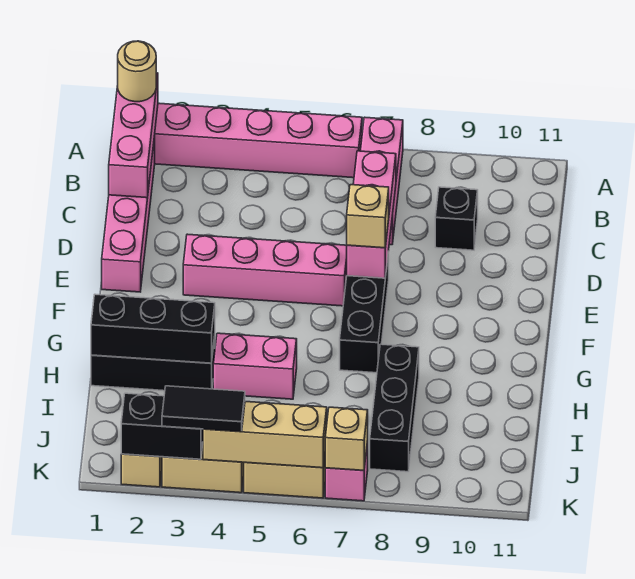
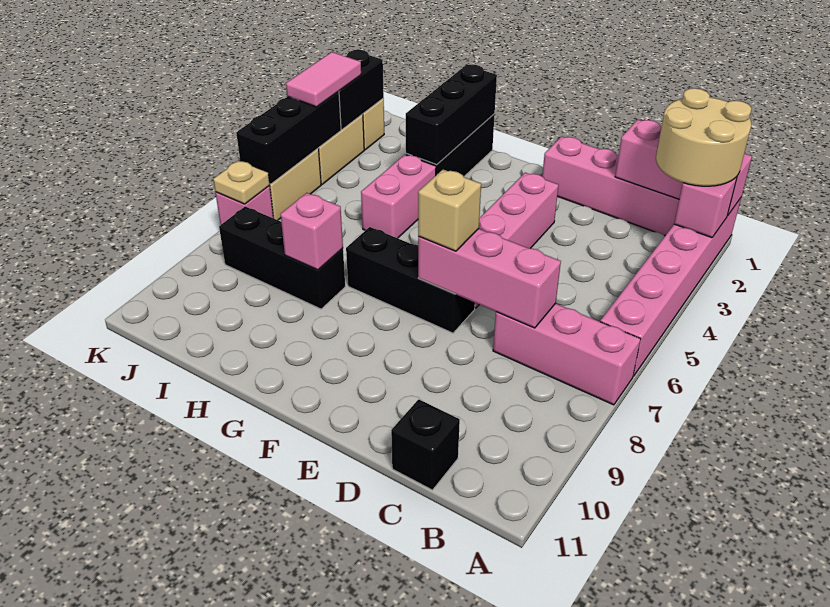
tan round brick A1 level 3 -> tan round brick A1:B2 level 3
none -> pink brick A2 level 2
black brick C9 level 1 -> black brick C11 level 1
none -> pink brick H8 level 2
black tile K3:K4 level 3 -> pink tile K3:K4 level 3
tan brick K4:K6 level 2 -> black brick K4:K6 level 2
tan brick K7 level 2 -> tan plate K7 level 2

